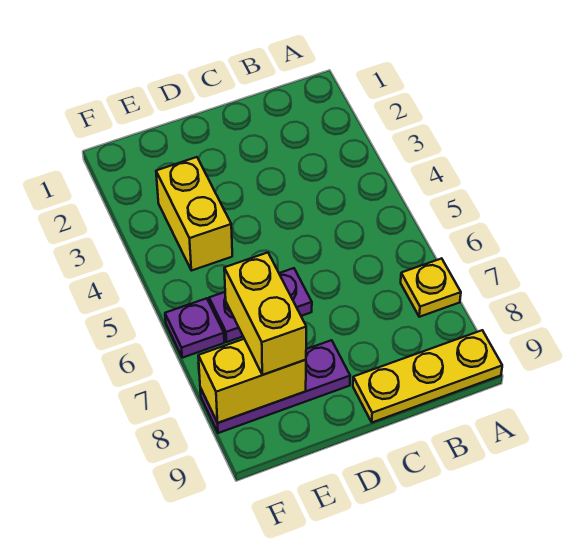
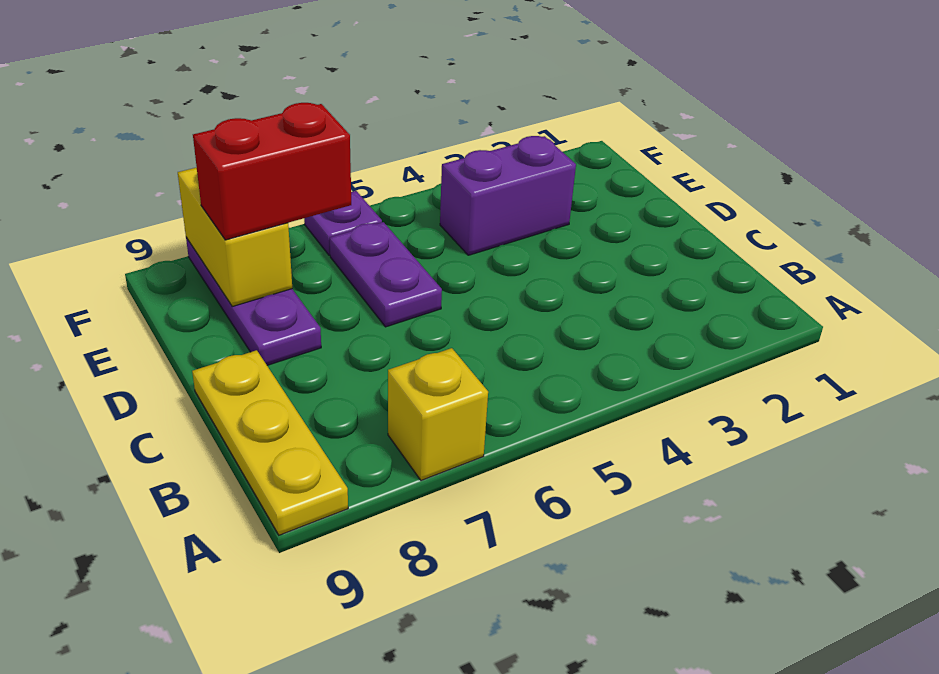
yellow plate A7 level 1 -> yellow brick A7 level 1
yellow brick E3:E4 level 1 -> purple brick E3:E4 level 1
yellow brick E7:E8 level 3 -> red brick E7:E8 level 3

